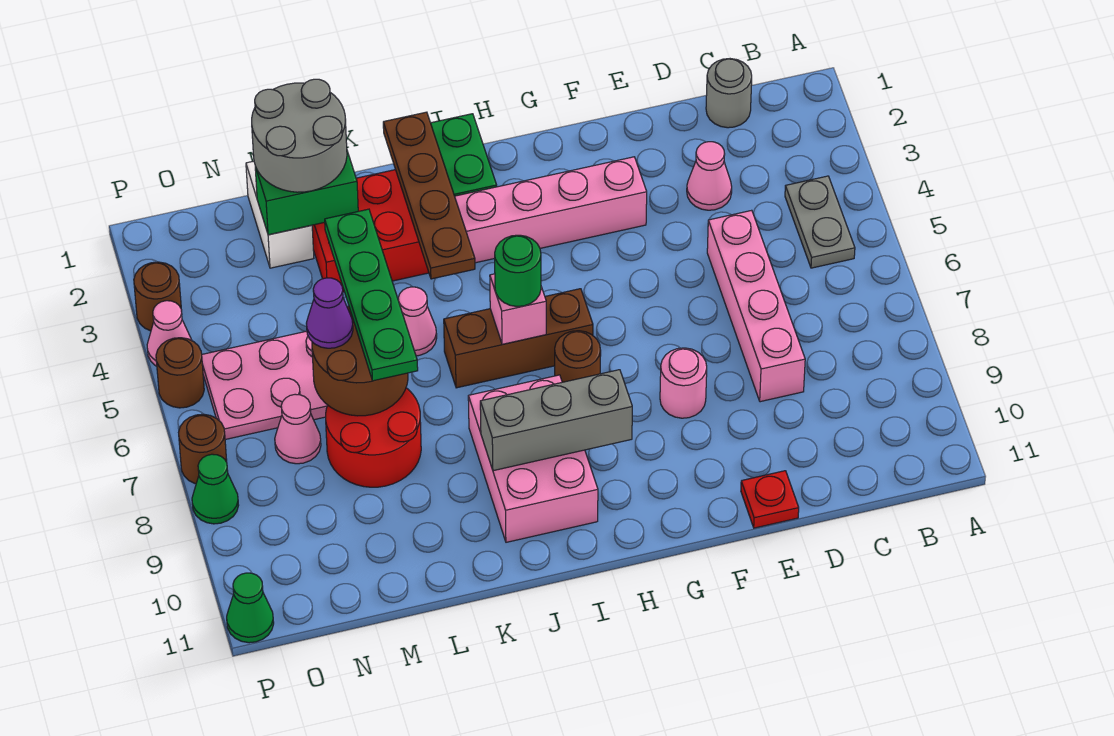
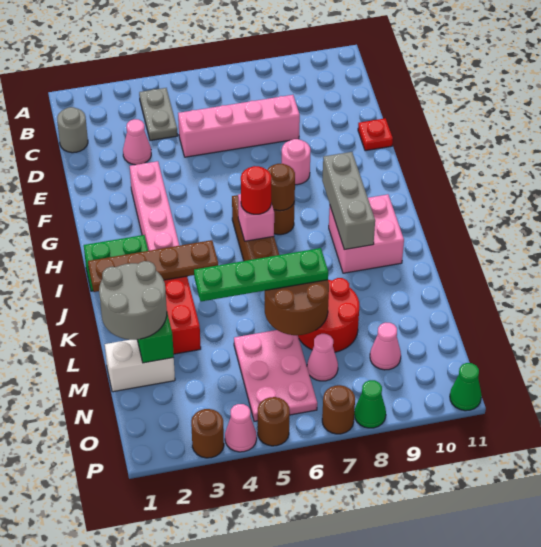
grey plate B4:B5 level 1 -> grey plate B4:C4 level 1
none -> brown round brick H7 level 2
green round brick I6 level 3 -> red round brick I6 level 3
pink brick I8:J10 level 1 -> pink brick I9:J10 level 1
pink cone K5 level 1 -> pink cone N9 level 1
purple cone M6 level 3 -> none

